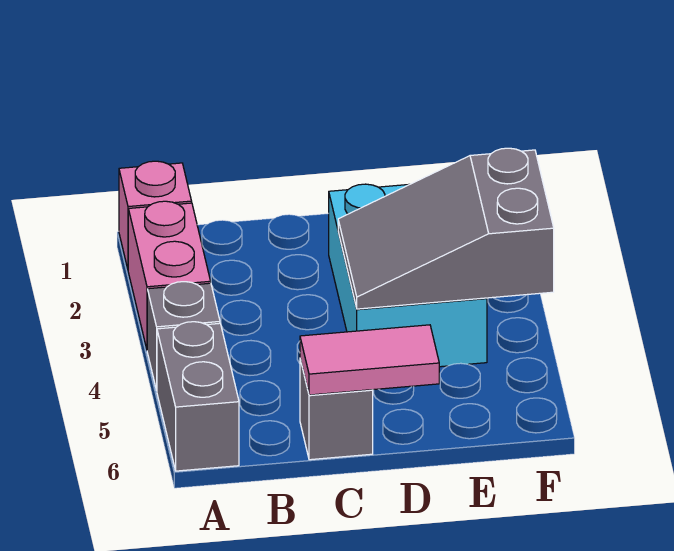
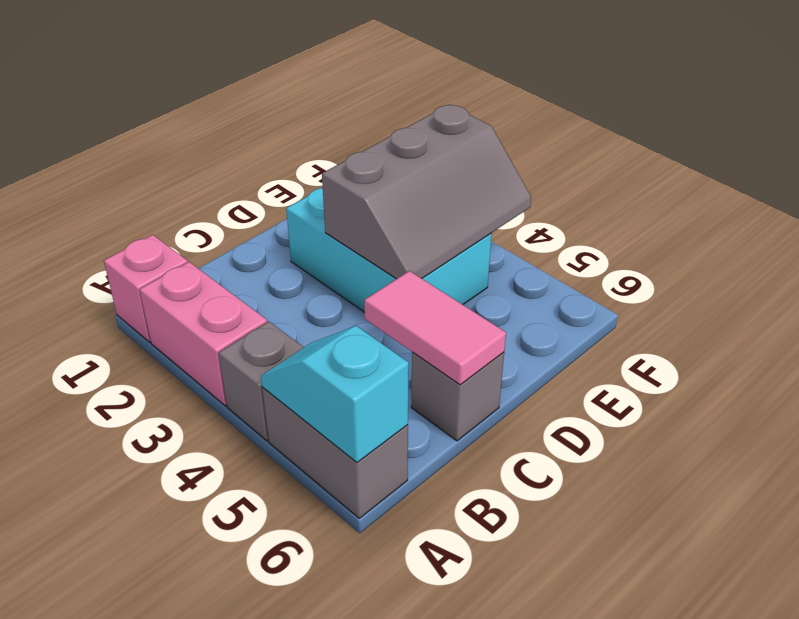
none -> cyan slope A5:A6 level 2 top 6
pink tile C6:D6 level 2 -> pink tile C5:C6 level 2
grey slope D3:F4 level 2 top F -> grey slope D3:F4 level 2 top 3

